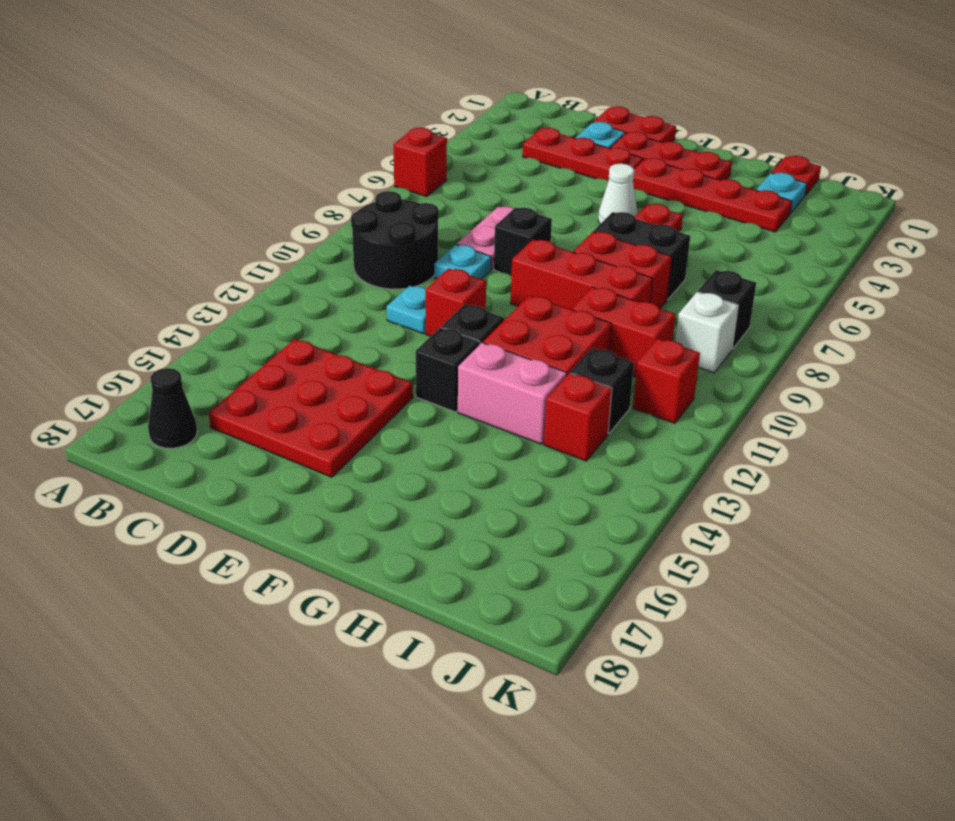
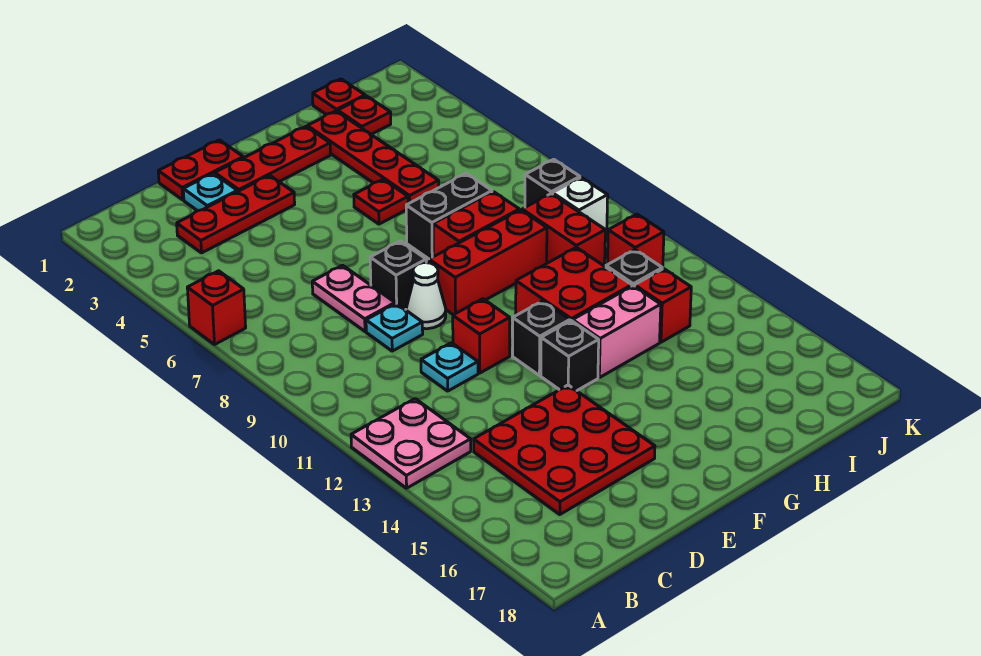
none -> pink plate A12:B13 level 1
black round brick B9:C10 level 1 -> none
black cone B17 level 1 -> none
red plate F3:I3 level 1 -> red plate H2:H5 level 1
white cone F5 level 1 -> white cone E9 level 1
red brick H10:I10 level 1 -> red brick I9:I10 level 1
cyan plate I2 level 1 -> red plate I2 level 1

